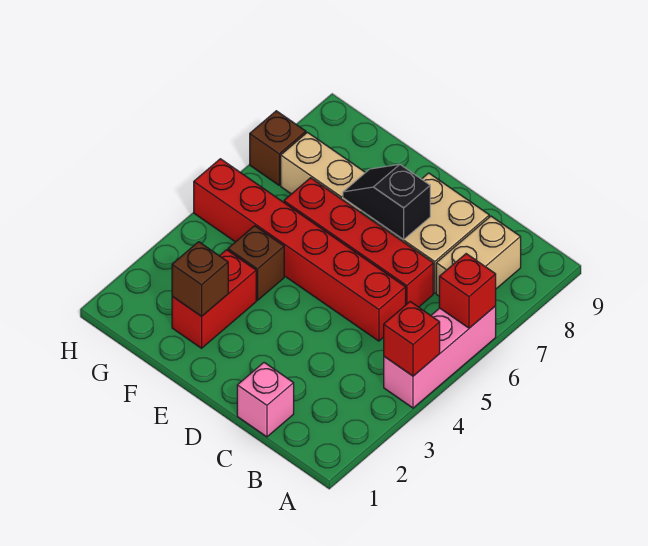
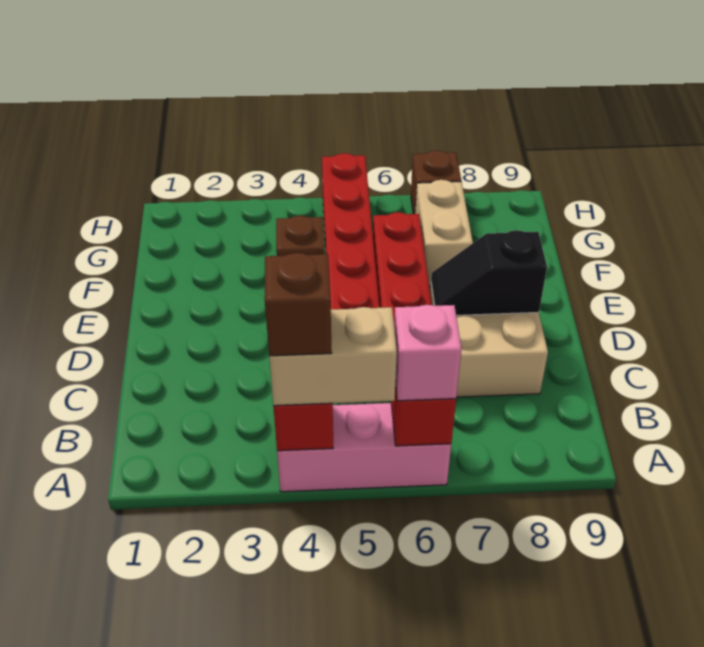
tan brick B7:B8 level 1 -> tan brick A4:A5 level 3
pink brick C1 level 1 -> pink brick A6 level 3
black slope D7:E7 level 2 top D -> black slope D7:D8 level 2 top 8
red brick F2:F3 level 1 -> none
brown brick F2 level 2 -> brown brick A4 level 4

